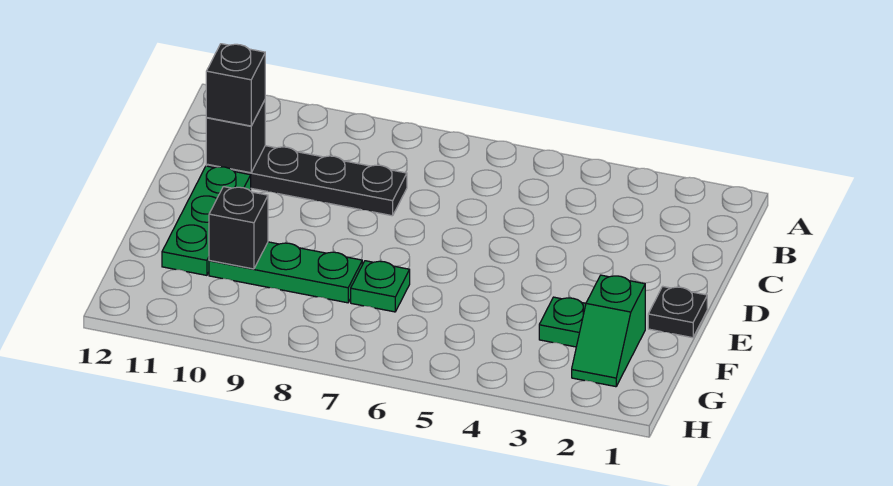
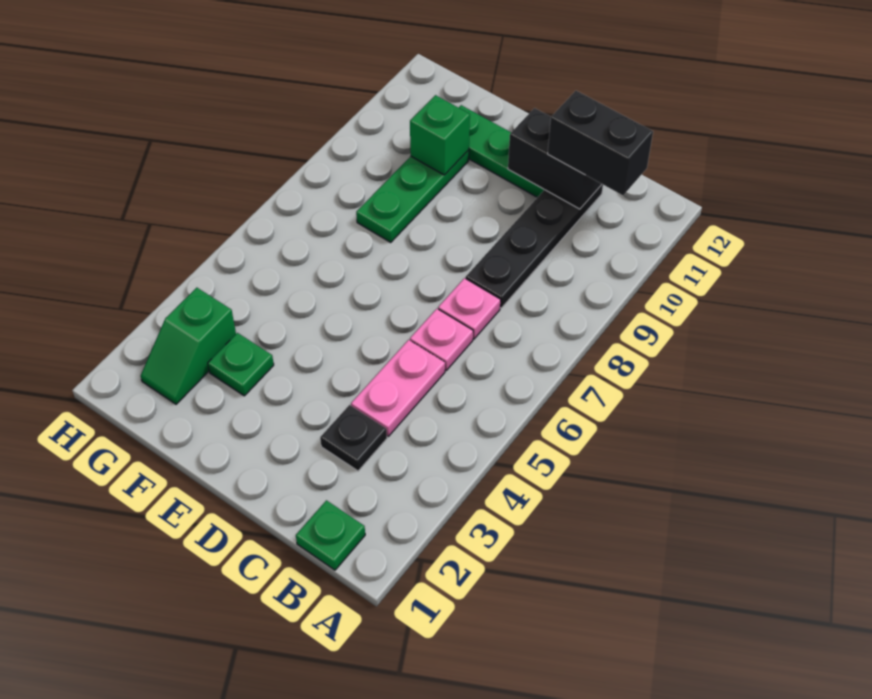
none -> pink plate C4:C5 level 1
none -> pink plate C6 level 1
none -> pink plate C7 level 1
black brick C11 level 2 -> black brick C11:D11 level 2
black brick C11 level 3 -> black brick B11:C11 level 3
black plate E1 level 1 -> black plate C3 level 1
green slope F2:G2 level 1 top F -> green slope G2:G3 level 1 top 3
green plate F7 level 1 -> green plate B1 level 1
black brick F10 level 2 -> green brick F10 level 2

